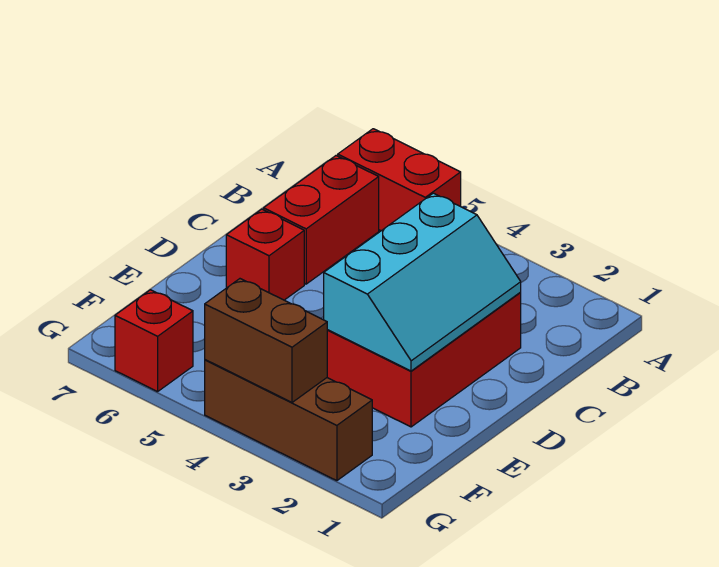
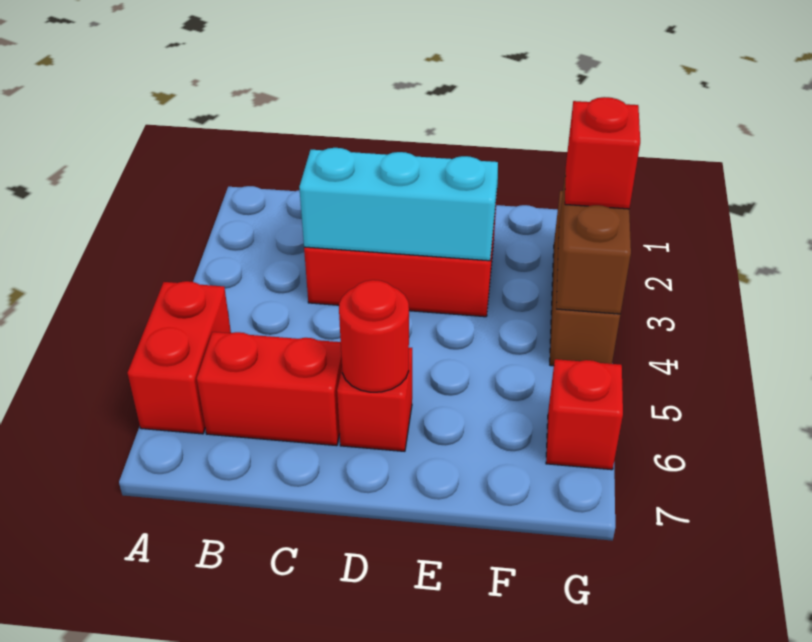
none -> red round brick D6 level 2
none -> red brick G3 level 3

